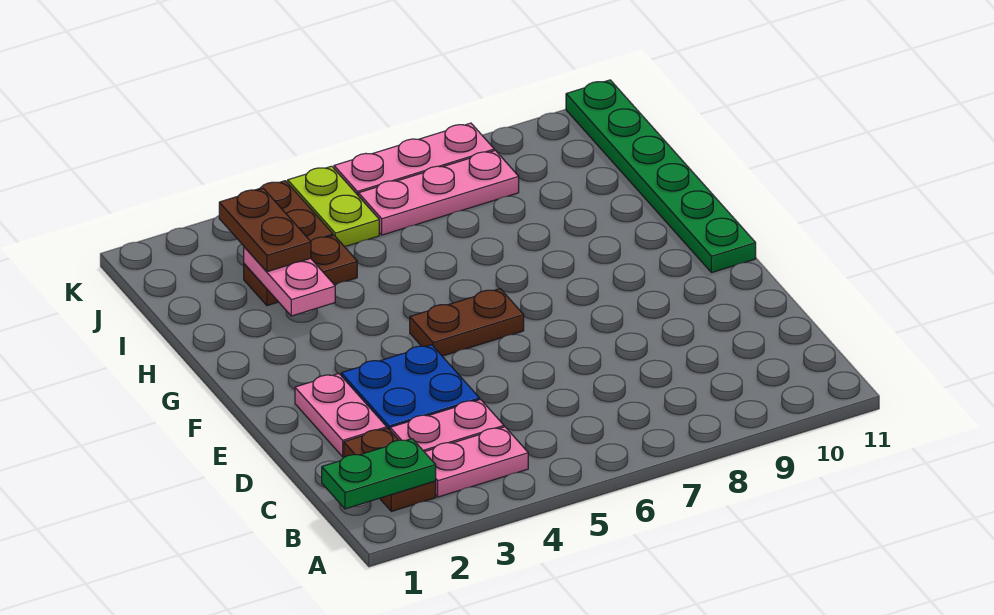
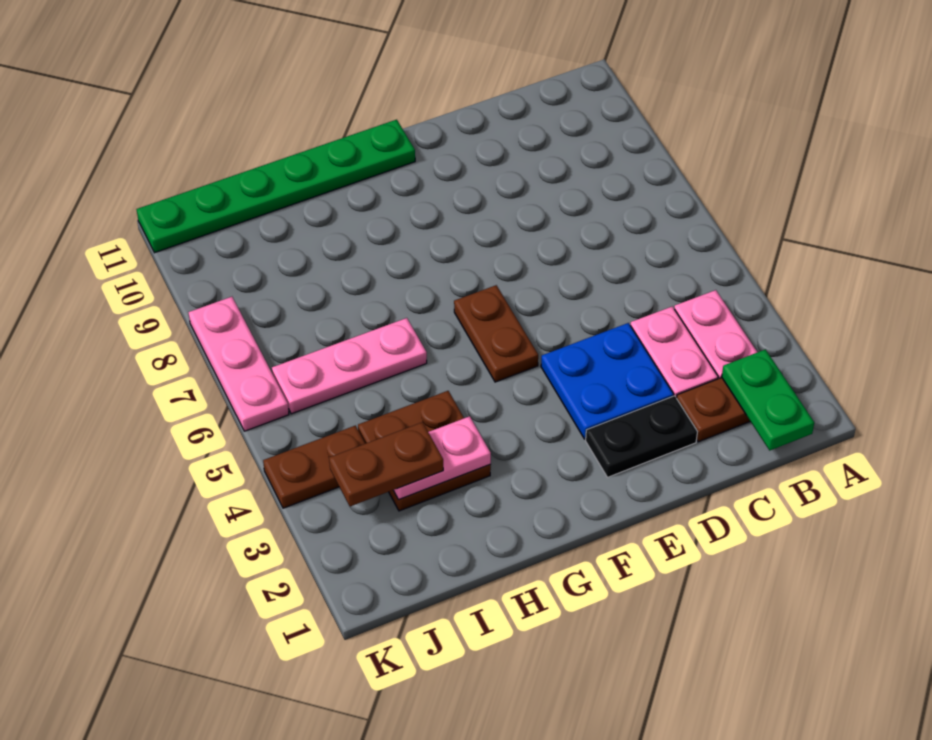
pink plate D2:E2 level 1 -> black plate D2:E2 level 1
brown plate I3:I4 level 1 -> brown plate H3:I4 level 1
lime plate J5:K5 level 1 -> none
pink plate J6:J8 level 1 -> pink plate H6:J6 level 1

